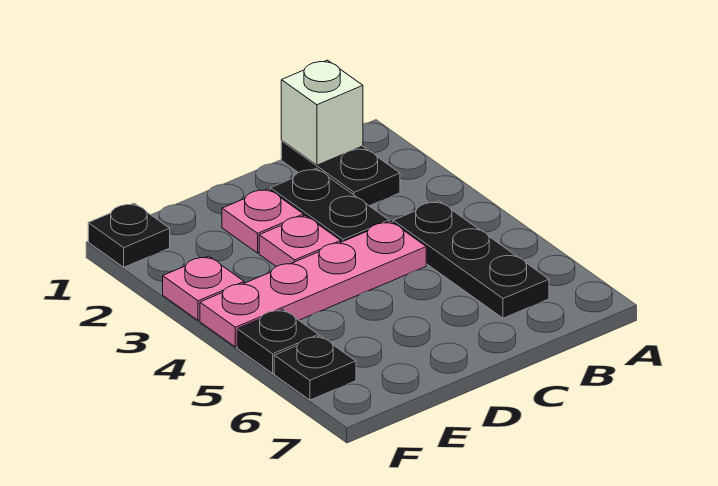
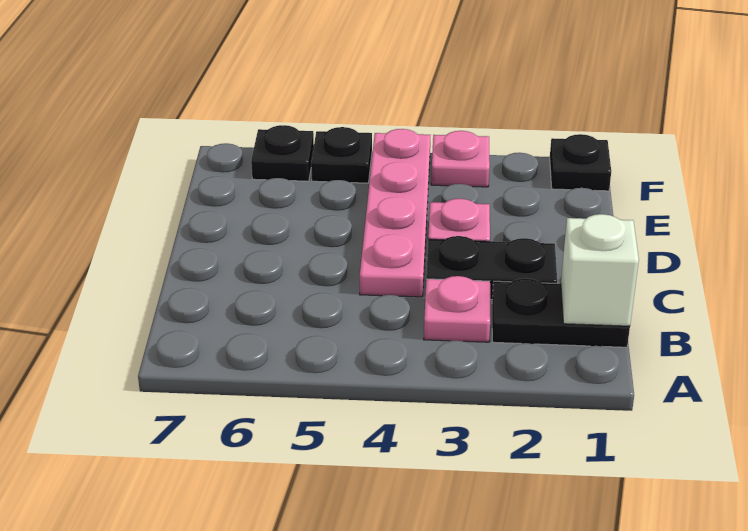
black plate B4:B6 level 1 -> none
pink plate D2 level 1 -> pink plate B3 level 1

